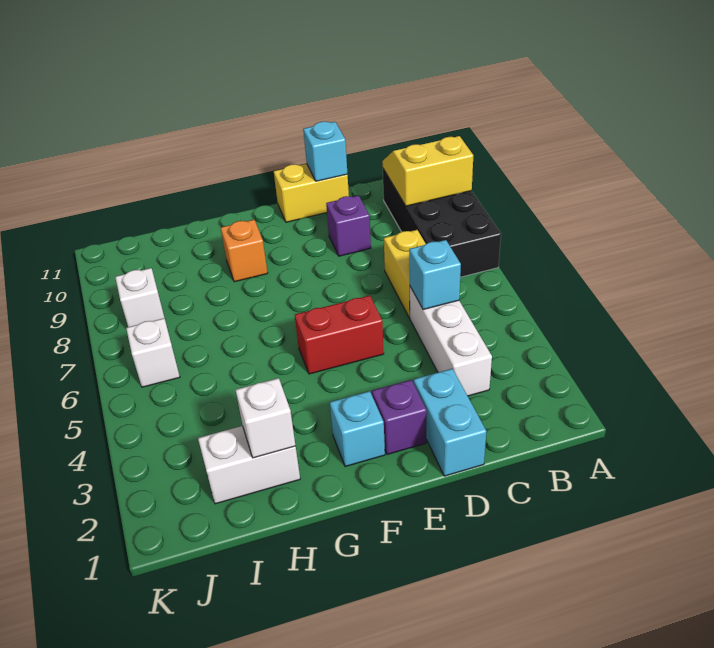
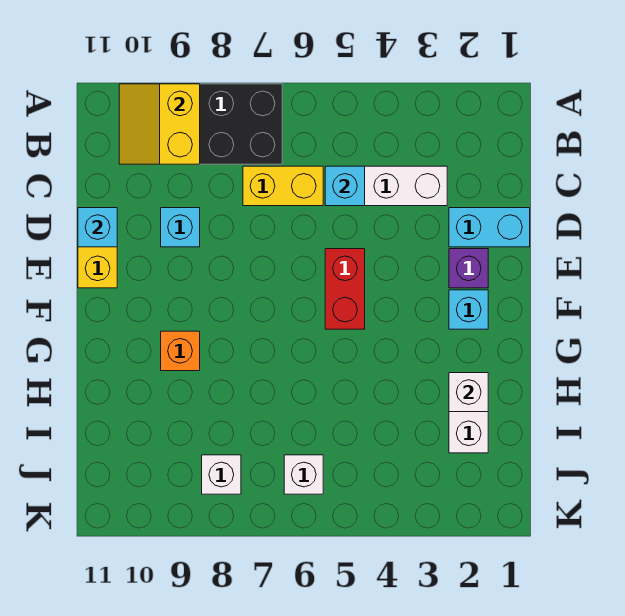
purple brick D9 level 1 -> cyan brick D9 level 1

